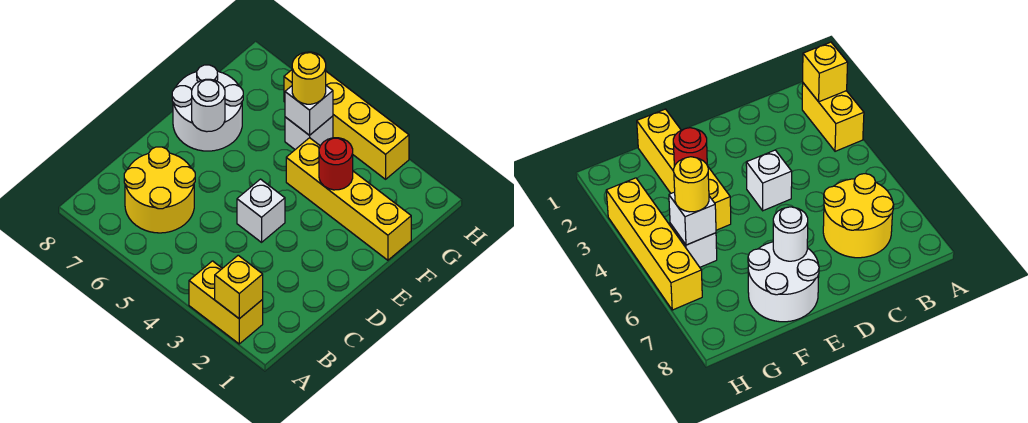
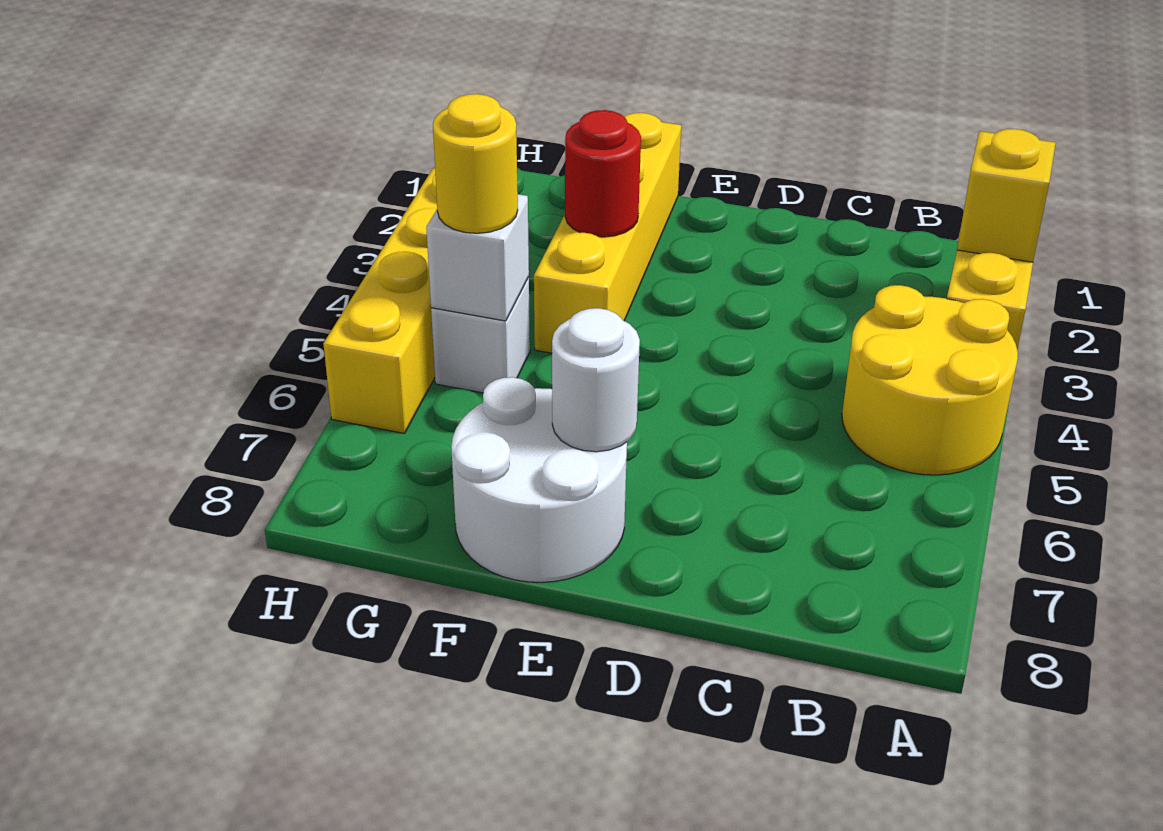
yellow round brick B6:C7 level 1 -> yellow round brick A4:B5 level 1
white brick D4 level 1 -> none

